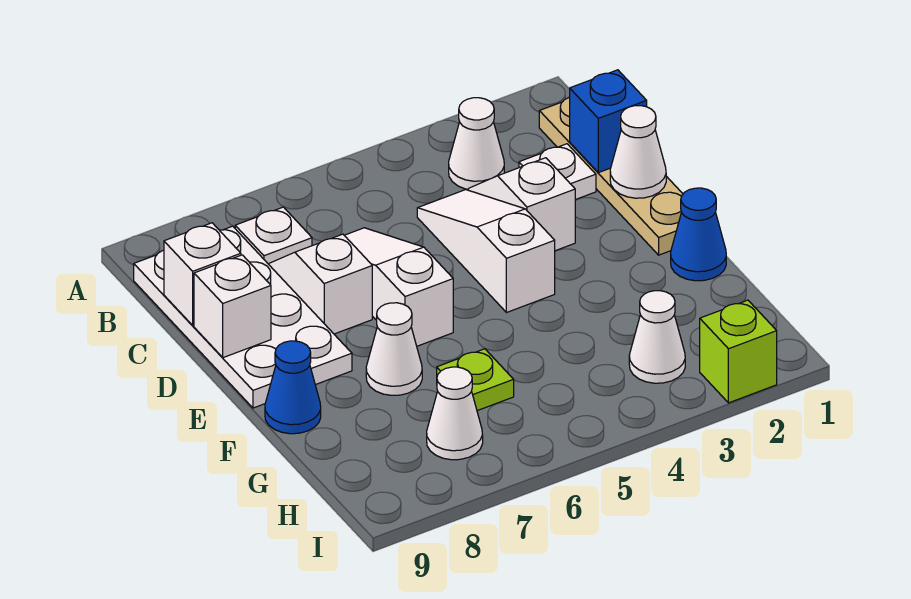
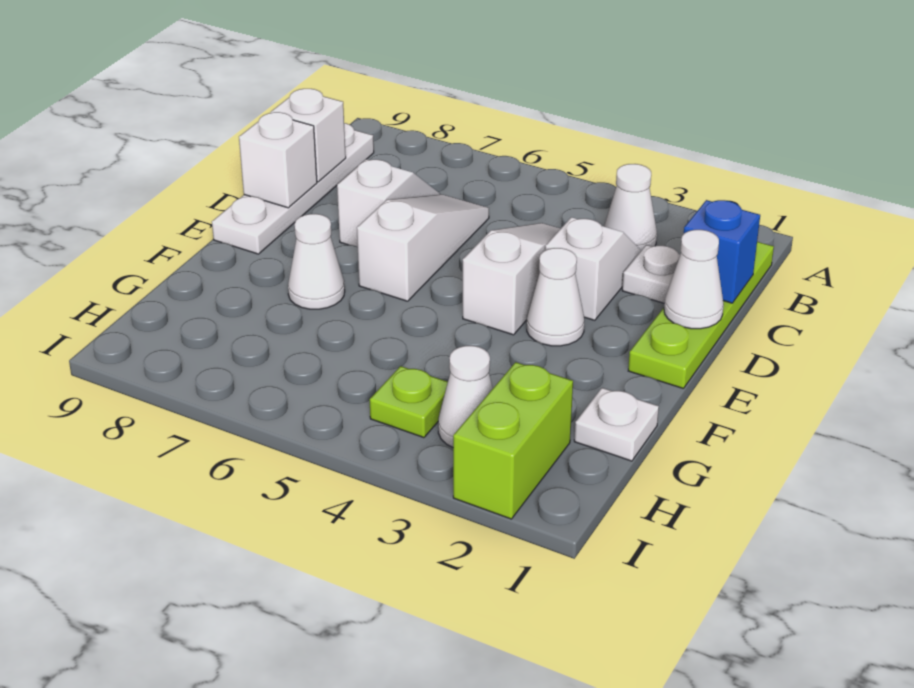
tan plate B1:E1 level 1 -> lime plate B1:E1 level 1
white plate B7 level 1 -> white plate G1 level 1
white plate B8:E9 level 1 -> white plate B9:E9 level 1
blue cone F1 level 1 -> none
blue cone F9 level 1 -> none
lime plate G6 level 1 -> lime plate H4 level 1
white cone H7 level 1 -> white cone E3 level 1
lime brick I2 level 1 -> lime brick H2:I2 level 1

